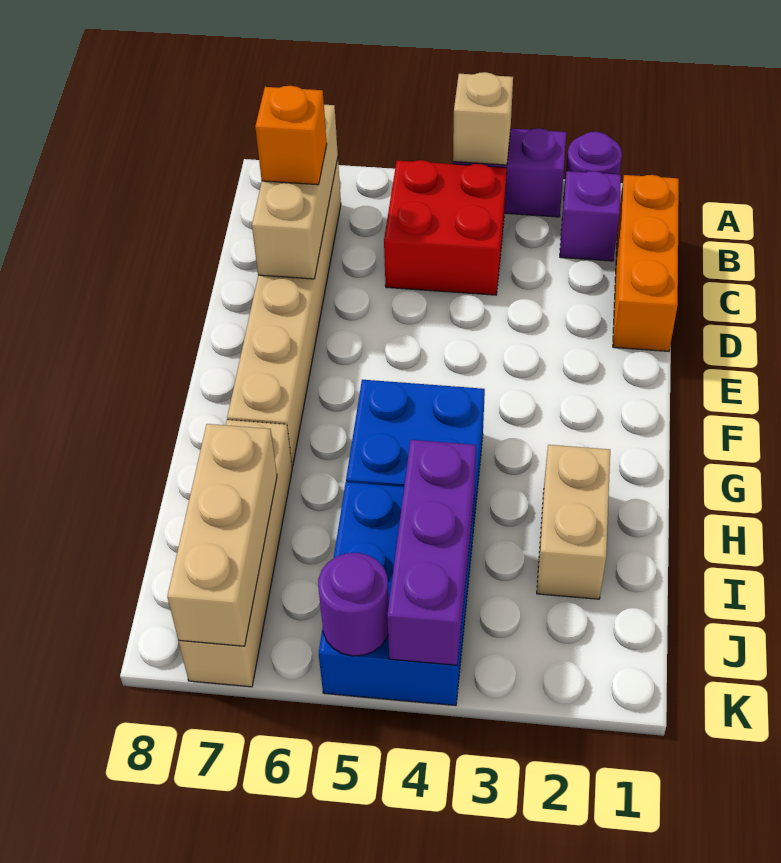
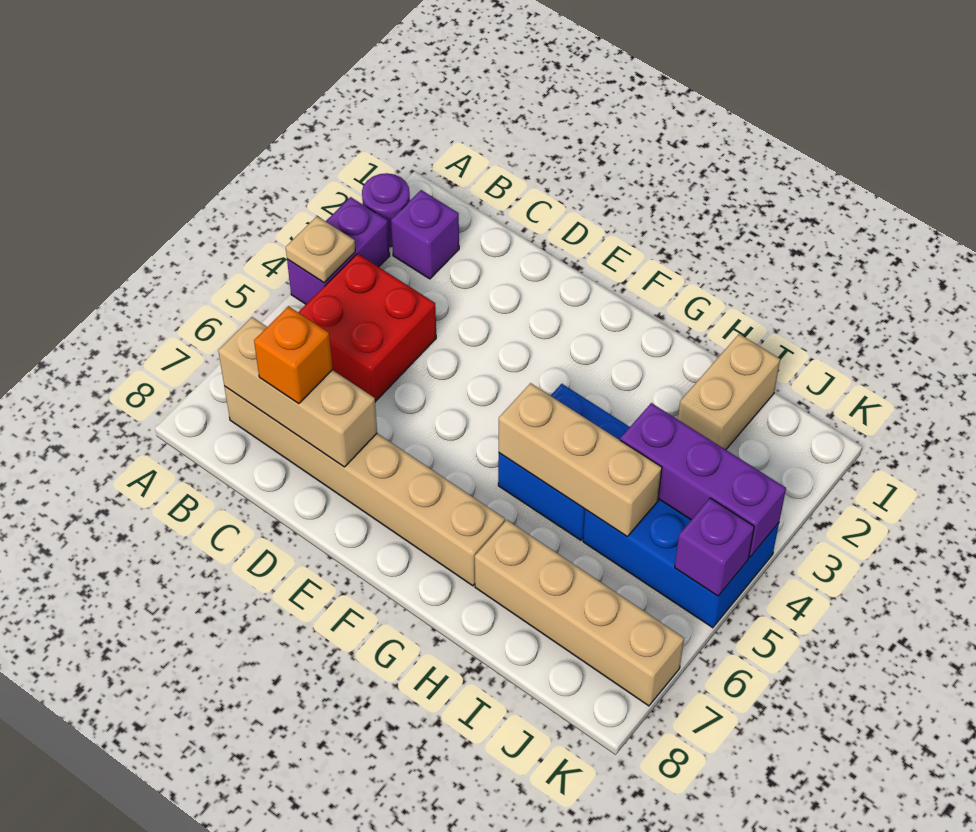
tan brick A4 level 2 -> tan plate A4 level 2
orange brick B1:D1 level 1 -> none
tan brick H2:I2 level 1 -> tan brick I1:I2 level 1
tan brick I7:K7 level 2 -> tan brick G5:I5 level 2
purple round brick K5 level 2 -> purple brick K5 level 2

